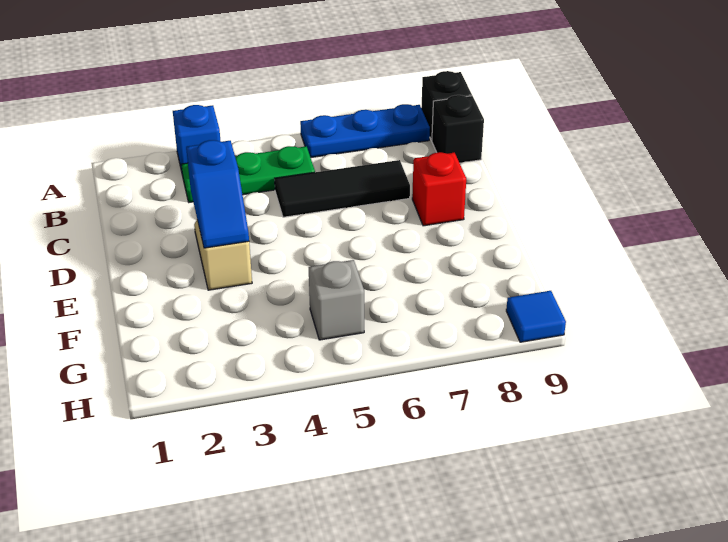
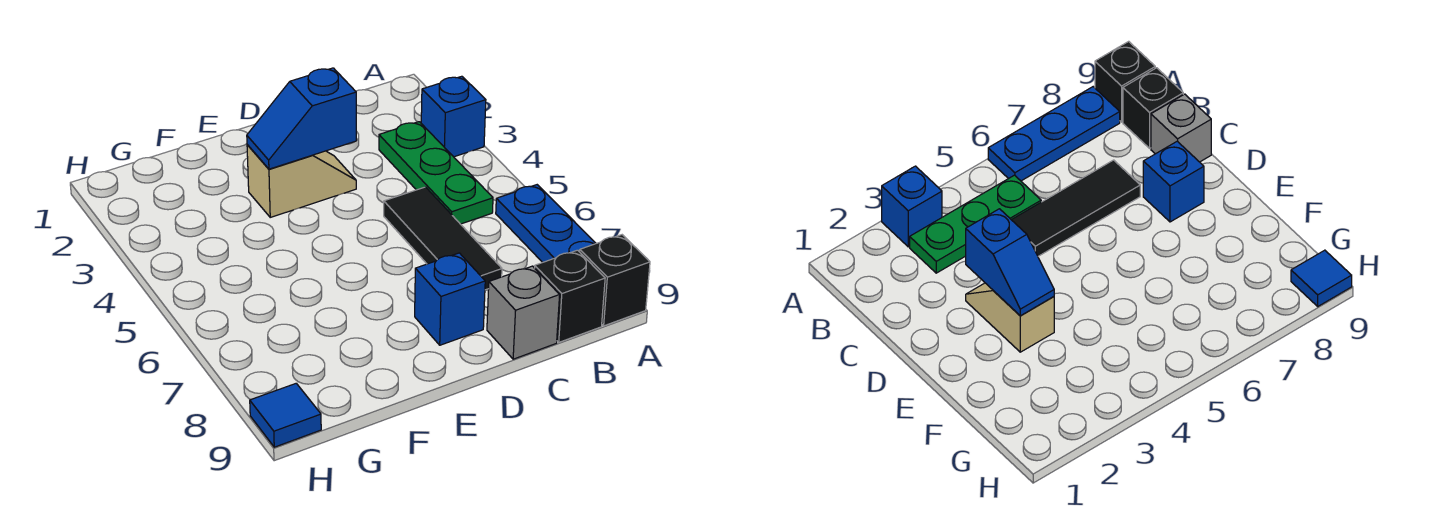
red brick D8 level 1 -> blue brick D8 level 1
grey brick G5 level 1 -> grey brick C9 level 1

